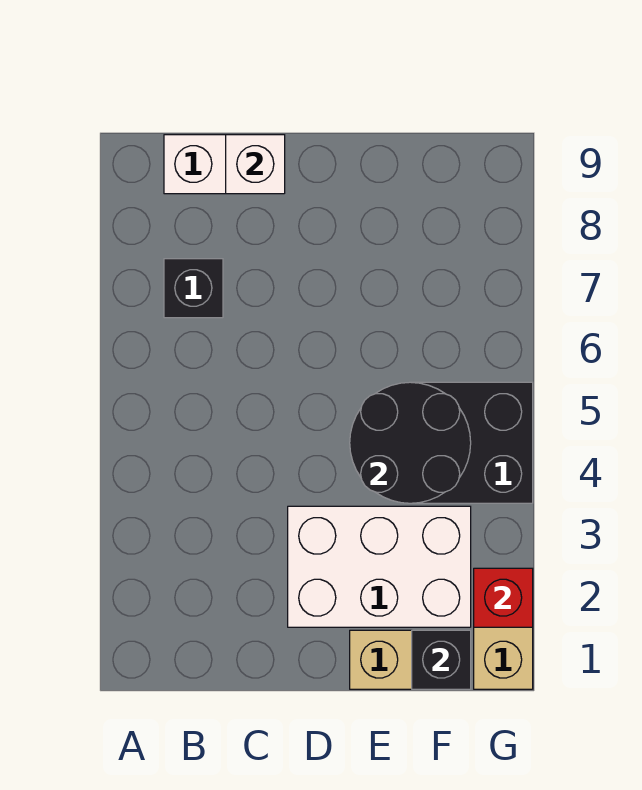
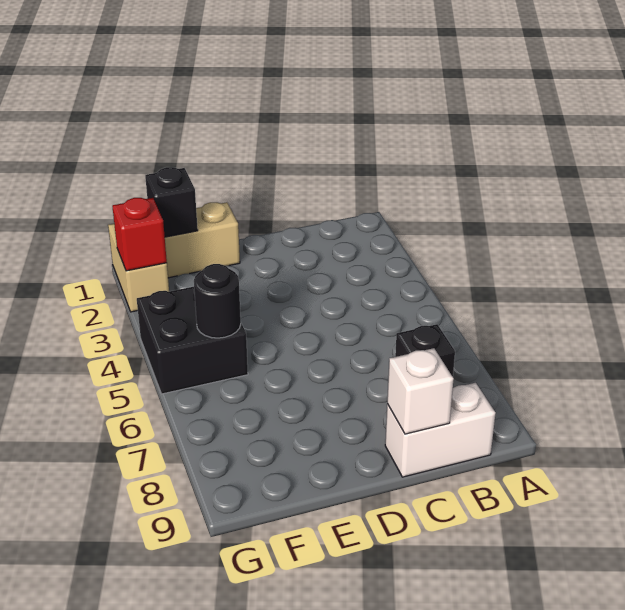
white brick D2:F3 level 1 -> none
black round brick E4:F5 level 2 -> black round brick F5 level 2

